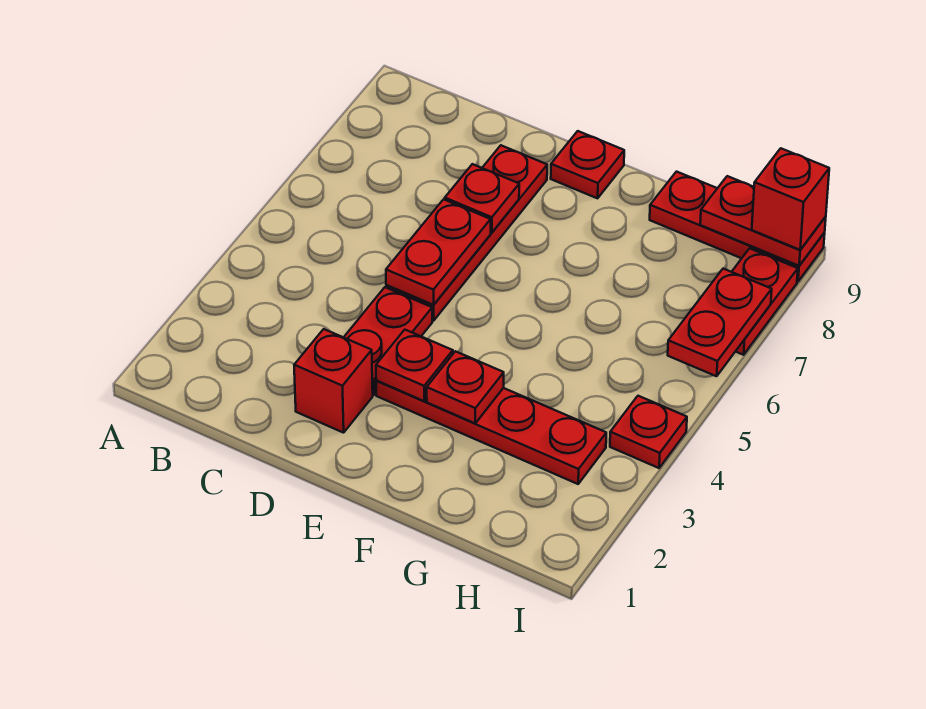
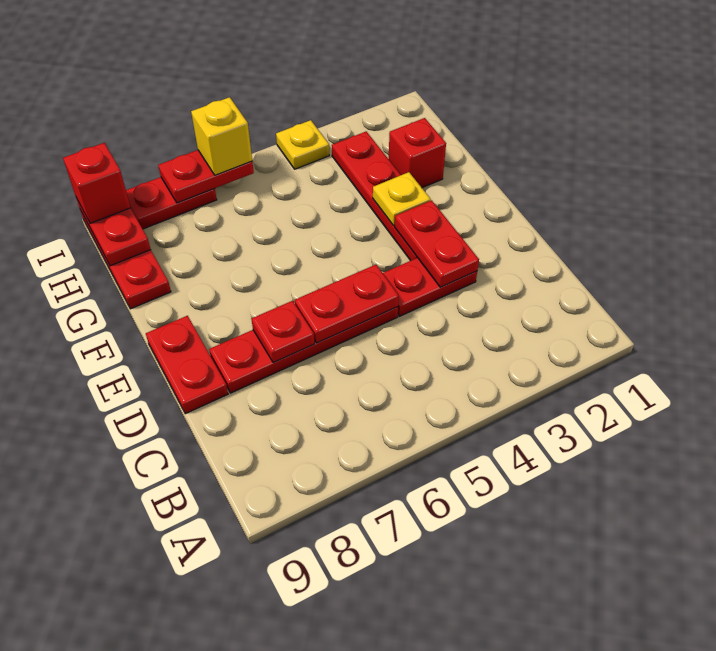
red brick D2 level 1 -> red brick G2 level 1
red plate E3 level 2 -> red plate D3:E3 level 2
red plate E9 level 1 -> red plate D9:E9 level 1
red plate F3 level 2 -> yellow plate F3 level 2
red plate I4 level 1 -> yellow plate I4 level 1
none -> yellow brick I6 level 3

